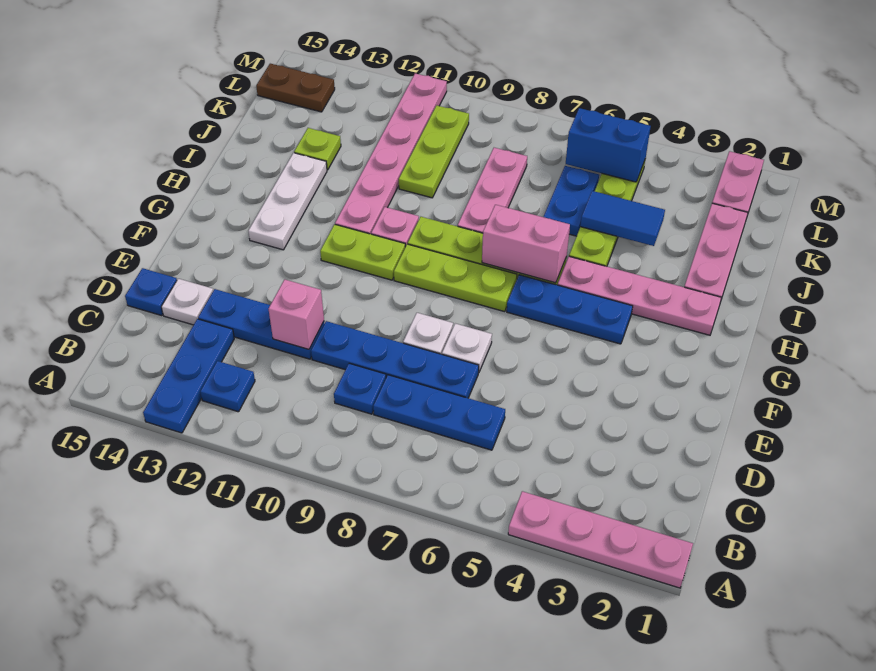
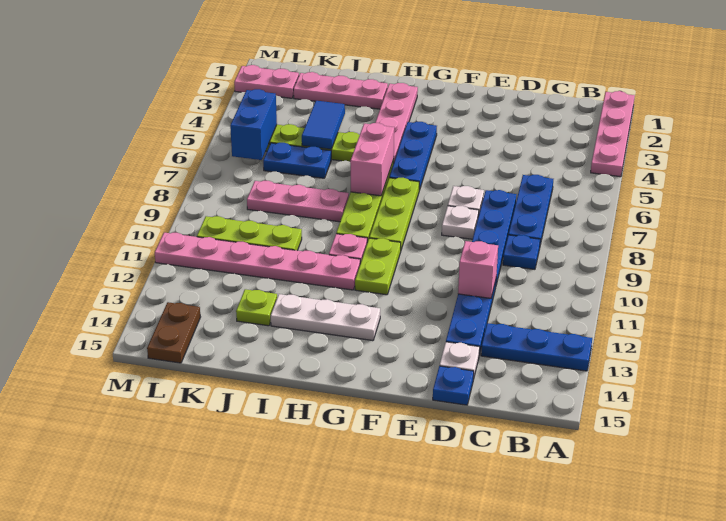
blue plate B12 level 1 -> none

